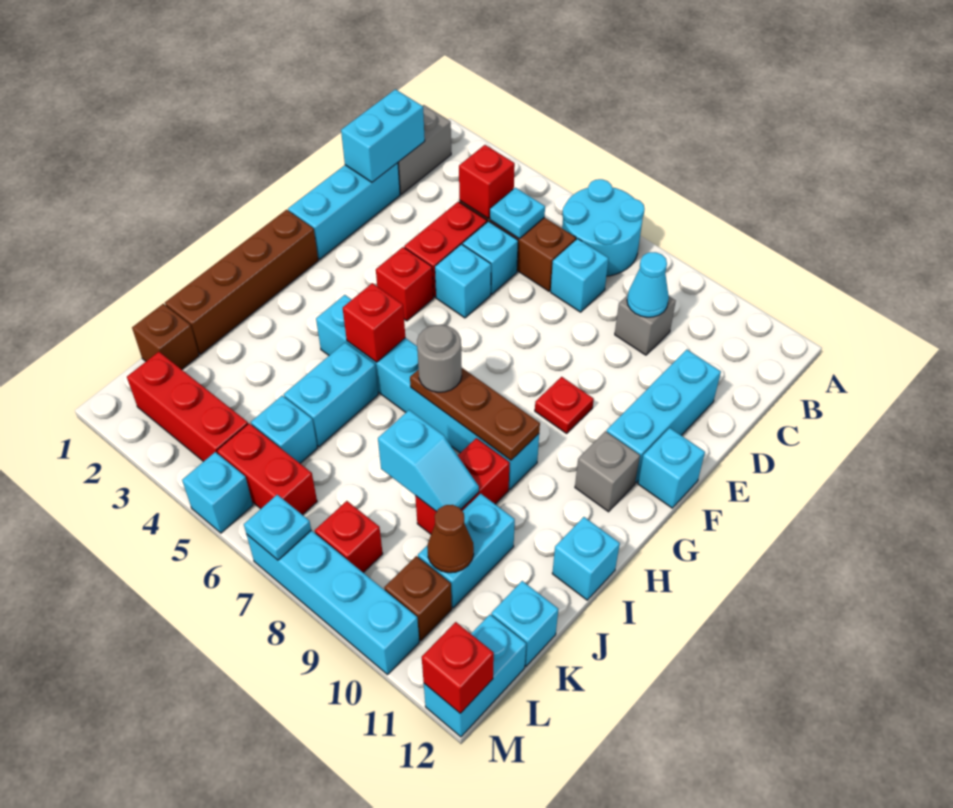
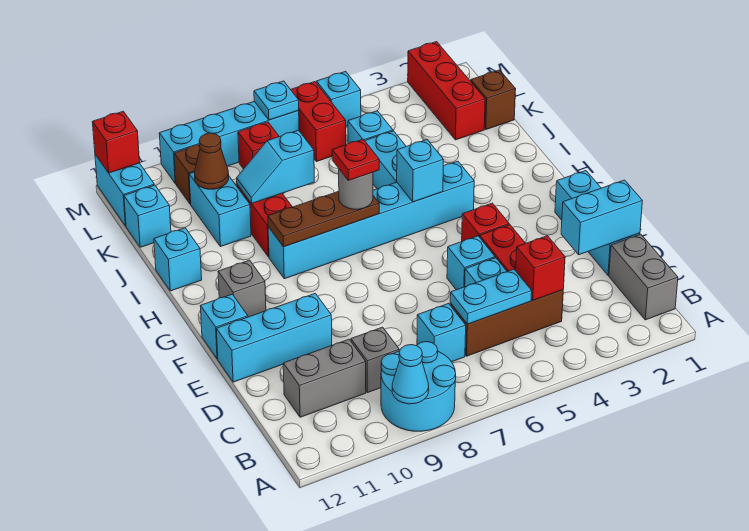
cyan round brick A6:B7 level 1 -> cyan round brick A8:B9 level 1
cyan brick C1:D1 level 2 -> cyan brick D1:D2 level 2
cyan plate C5 level 2 -> cyan plate C5:C6 level 2
cyan cone C9 level 2 -> cyan cone A9 level 2
none -> grey brick C10:C11 level 1
cyan brick D11:F11 level 1 -> cyan brick E10:E12 level 1
red plate F9 level 1 -> red plate H7 level 4
brown brick G1:J1 level 1 -> none
red brick H5 level 2 -> cyan brick H5 level 2
red brick L2:L4 level 1 -> red brick K2:M2 level 1
red brick L5:L6 level 1 -> red brick L6:M6 level 1

